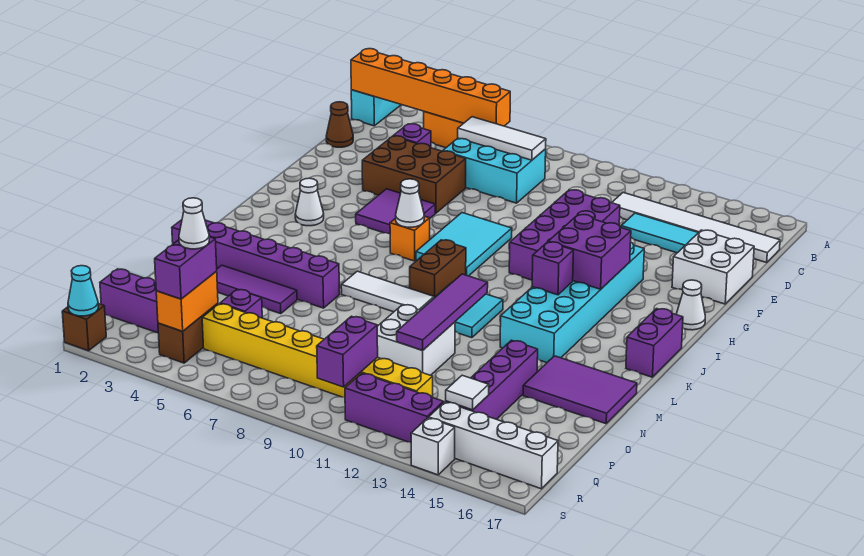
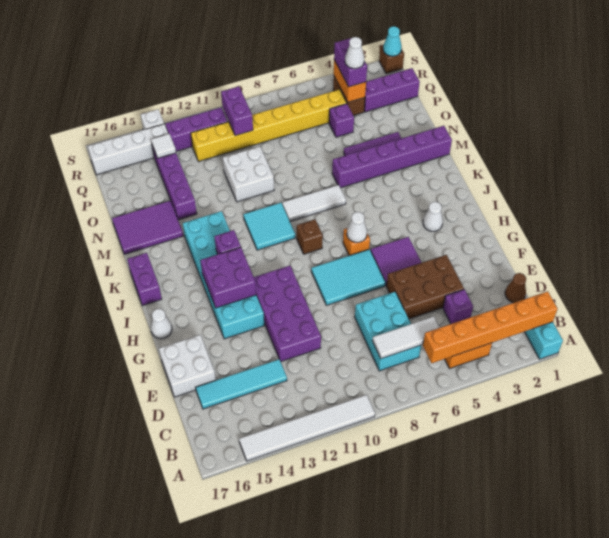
cyan brick C6:D8 level 1 -> cyan brick C7:E8 level 1
white tile C12:C17 level 1 -> white tile A10:A15 level 1
cyan tile G8:I9 level 1 -> cyan tile G7:H9 level 1
brown brick J9:K9 level 1 -> brown brick J9 level 1
purple tile L11:O11 level 2 -> none

